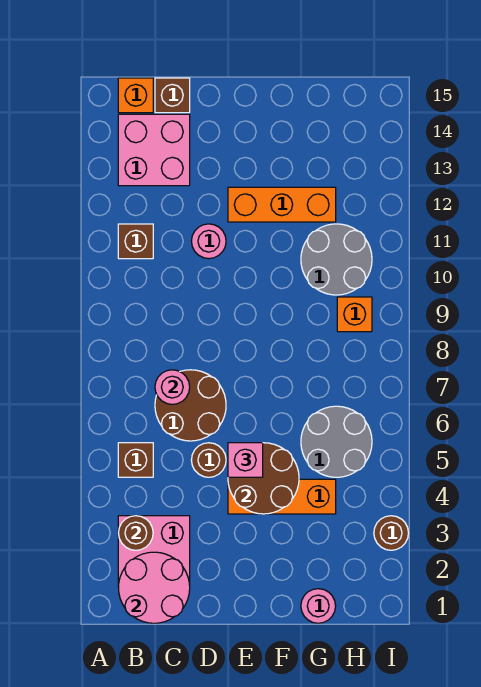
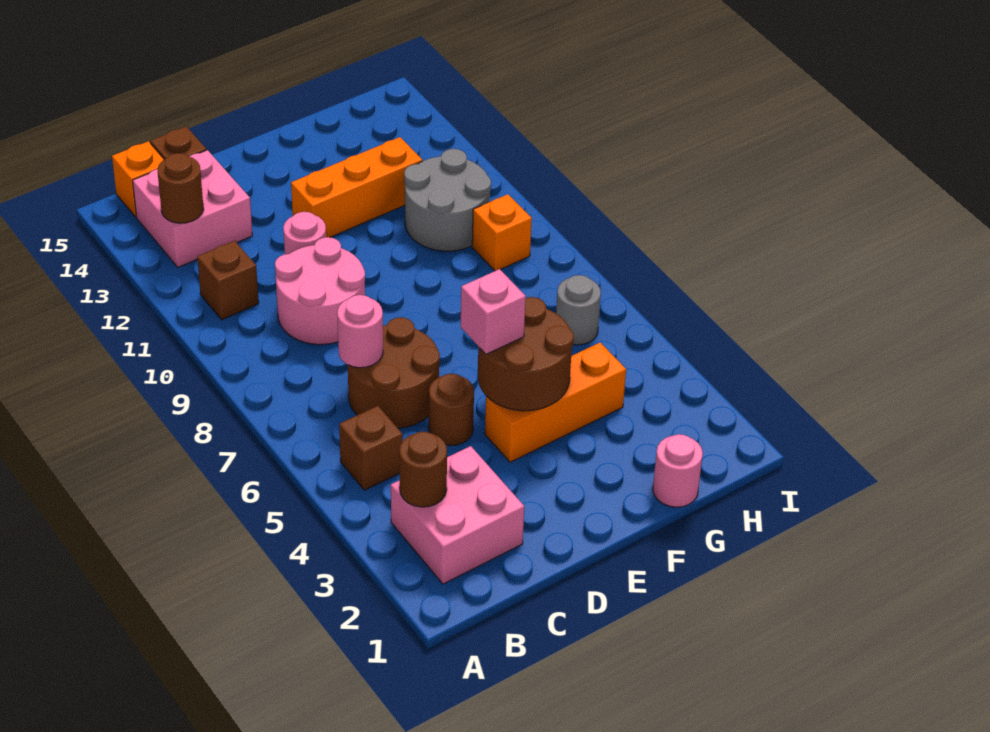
pink round brick B1:C2 level 2 -> pink round brick C9:D10 level 1
grey round brick G5:H6 level 1 -> grey round brick H6 level 1
brown round brick I3 level 1 -> brown round brick B13 level 2

